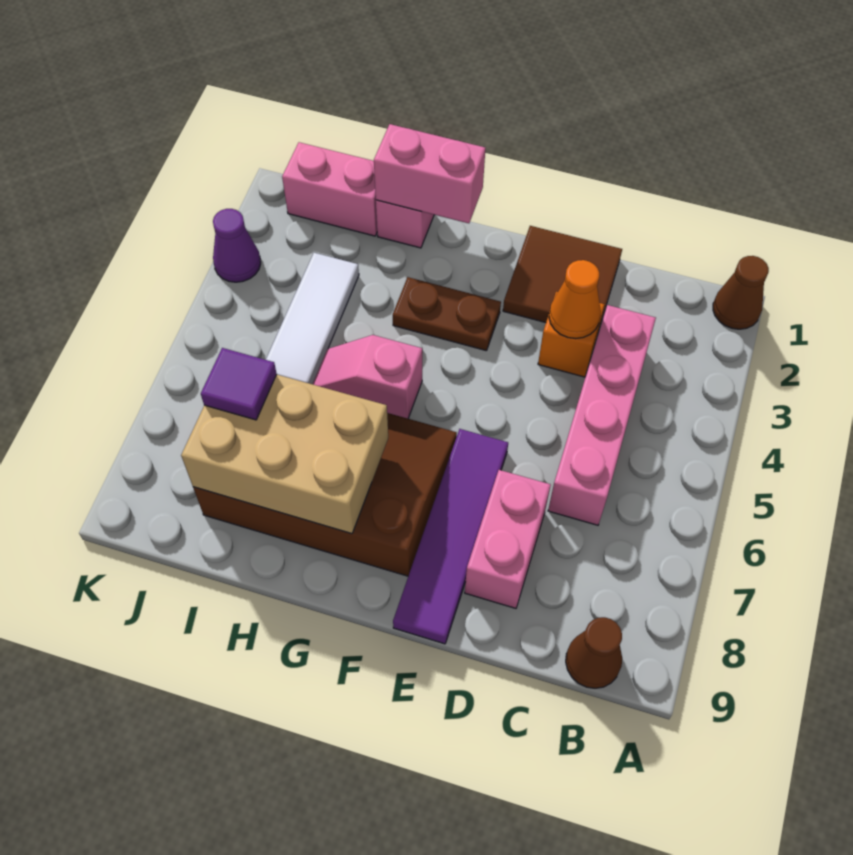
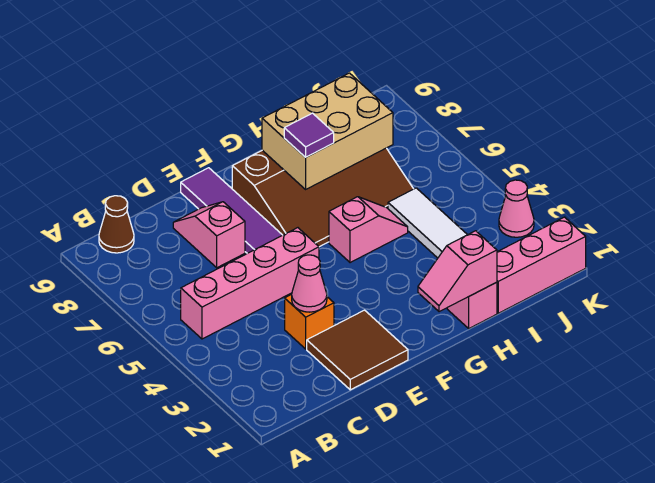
brown cone A1 level 1 -> none
pink brick C3:C6 level 1 -> pink brick B5:E5 level 1
orange cone D3 level 2 -> pink cone D3 level 2
pink brick D7:D8 level 1 -> pink slope D7:D8 level 1 top 7
brown plate F3:G3 level 1 -> none
pink brick G1:H1 level 2 -> pink slope G1:H1 level 2 top H
pink brick I1:J1 level 1 -> pink brick I1:K1 level 1
purple tile I7 level 3 -> purple tile G7 level 3
purple cone K3 level 1 -> pink cone K3 level 1

